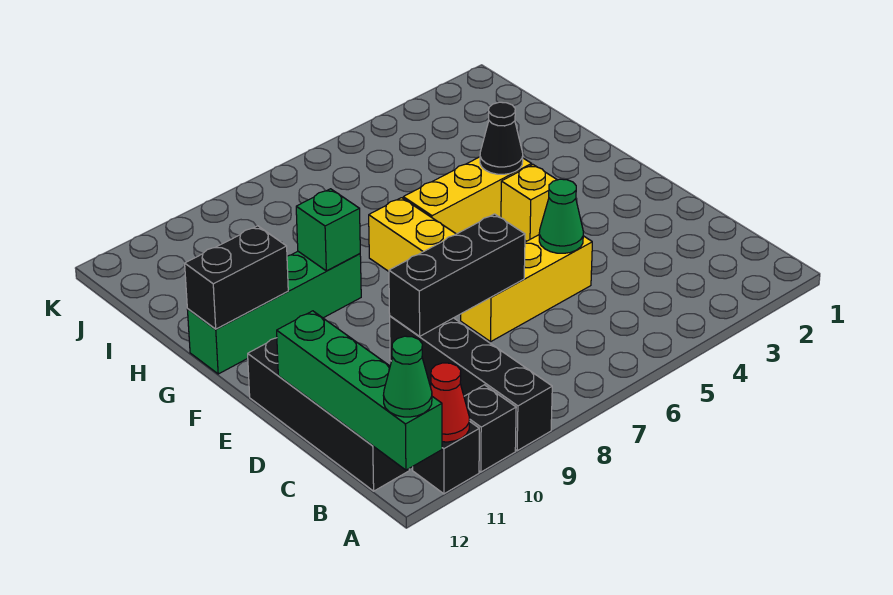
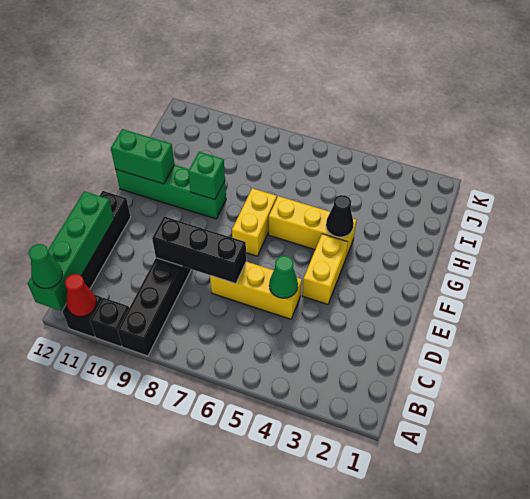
yellow brick F4 level 1 -> yellow brick E4:F4 level 1
black brick G11:G12 level 2 -> green brick G11:G12 level 2

